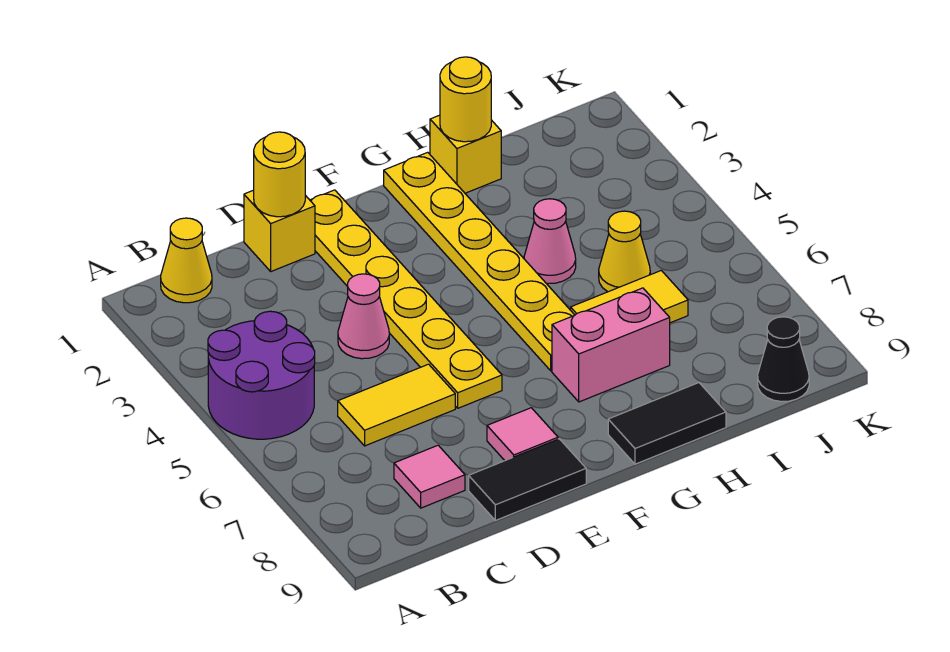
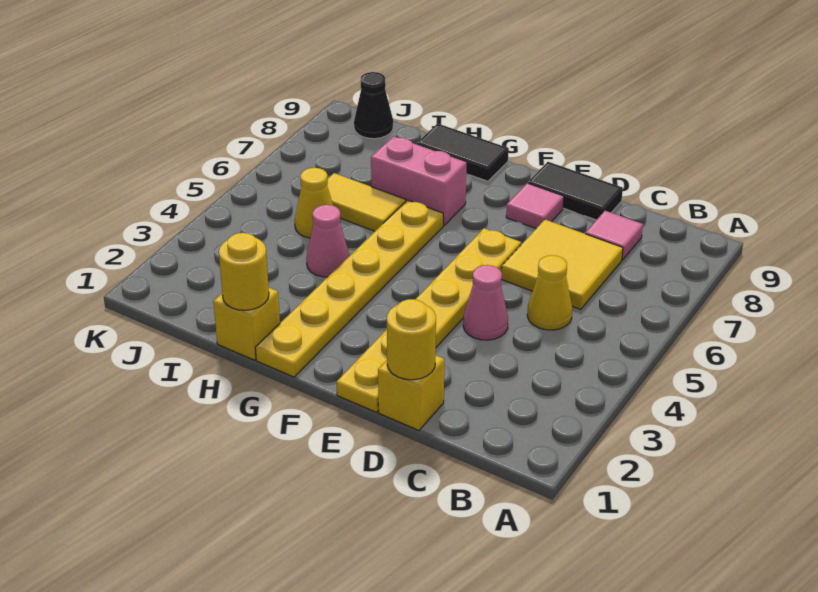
purple round brick A4:B5 level 1 -> none
yellow cone B1 level 1 -> yellow cone C5 level 1
yellow tile C6:D6 level 1 -> yellow tile C6:D7 level 1

